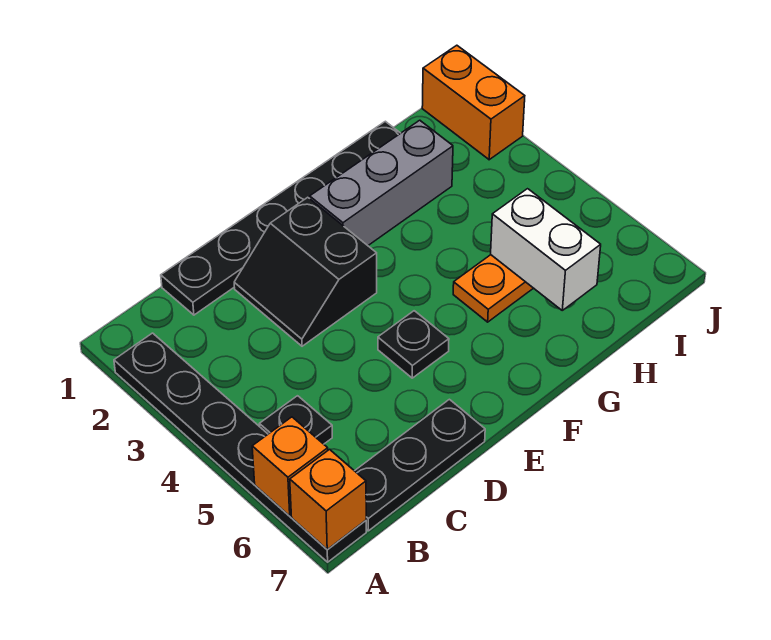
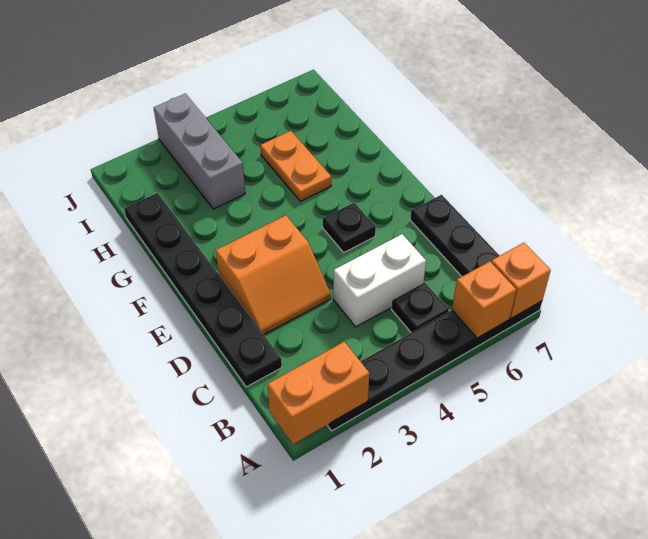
black slope D2:E3 level 1 top E -> orange slope D2:E3 level 1 top E
grey brick F2:H2 level 1 -> grey brick H3:J3 level 1
white brick H5:H6 level 2 -> white brick C4:C5 level 1
orange brick J1:J2 level 1 -> orange brick A1:A2 level 2

